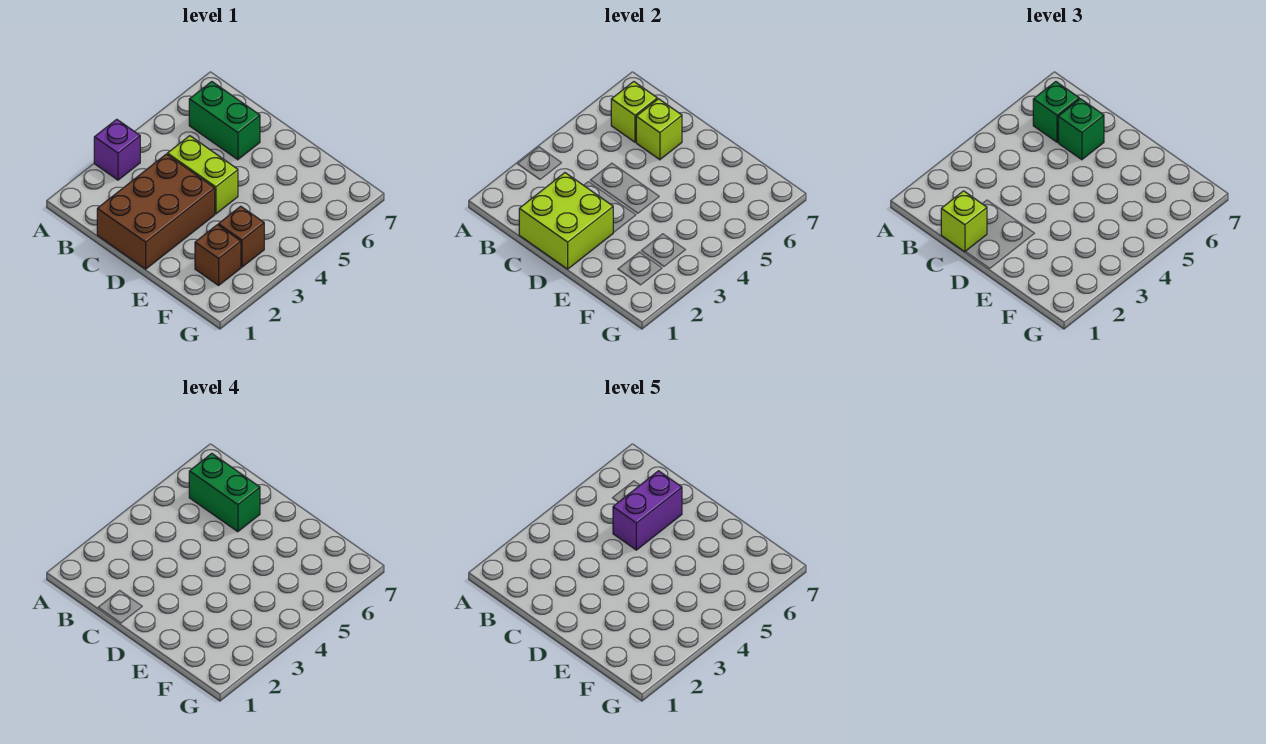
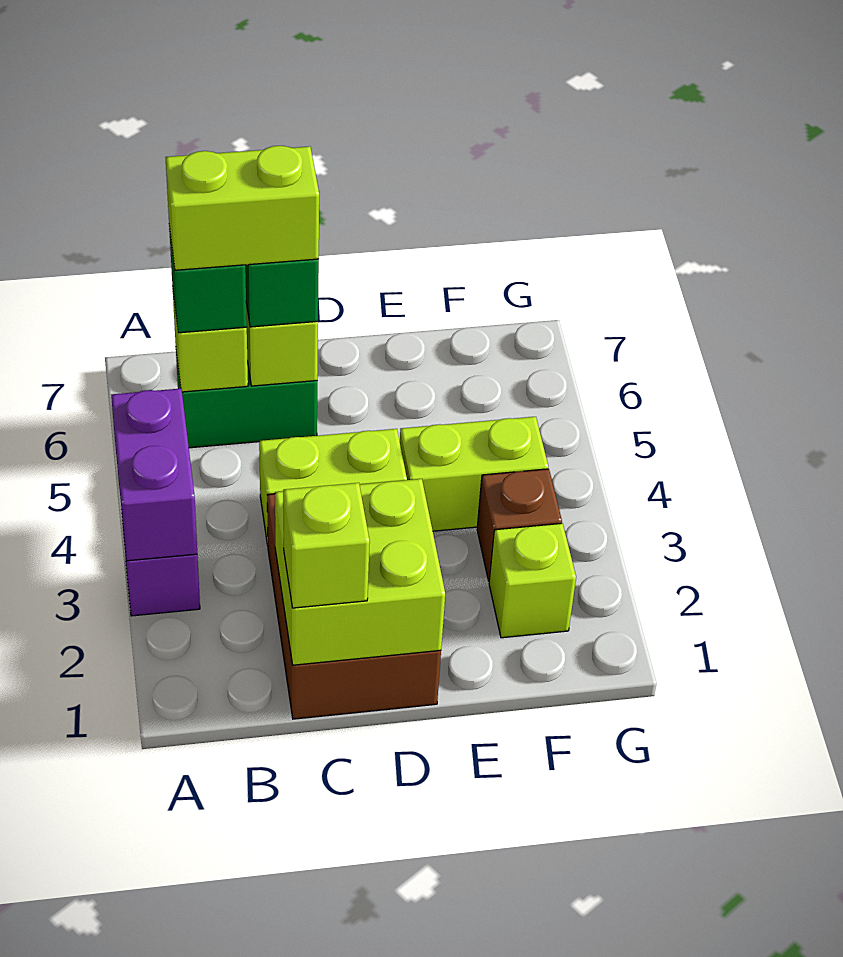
green brick B6:C6 level 4 -> lime brick B6:C6 level 4
purple brick C5:C6 level 5 -> purple brick A3:A4 level 2
none -> lime brick E4:F4 level 1
brown brick F2 level 1 -> lime brick F2 level 1

